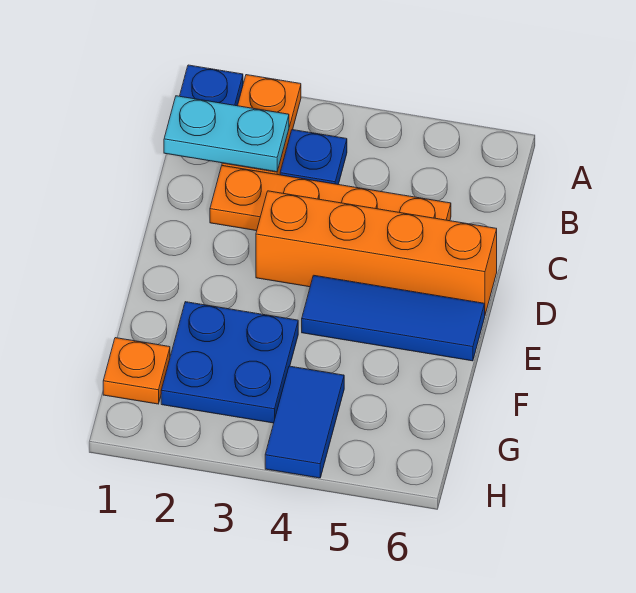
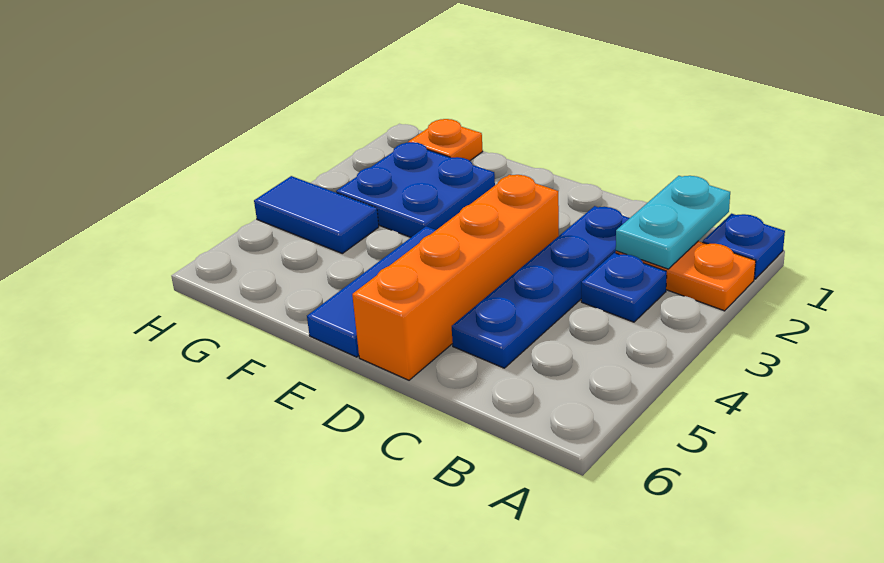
orange plate C2:C5 level 1 -> blue plate C2:C5 level 1

